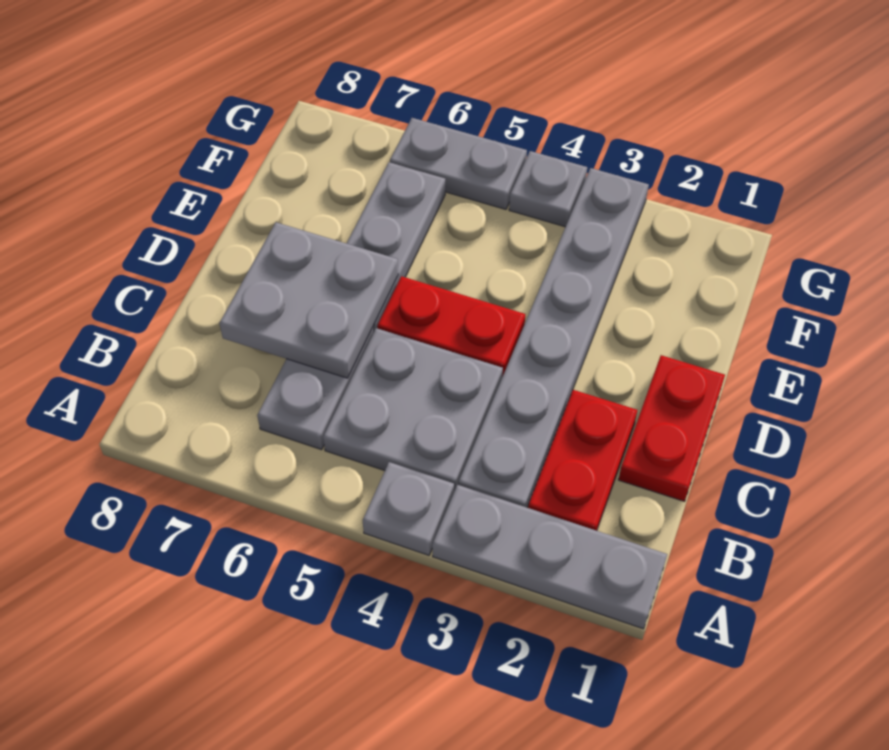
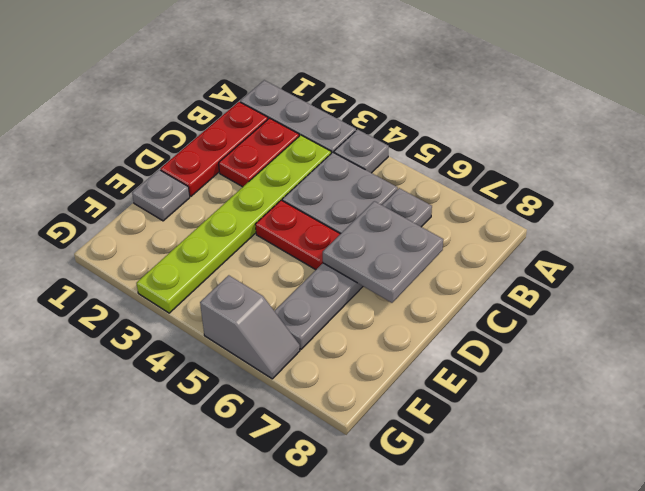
grey plate B3:G3 level 1 -> lime plate B3:G3 level 1
red plate C1:D1 level 1 -> red plate B1:D1 level 1
grey plate G4 level 1 -> grey plate E1 level 1
grey plate G5:G6 level 1 -> grey slope G5:G6 level 1 top 5

